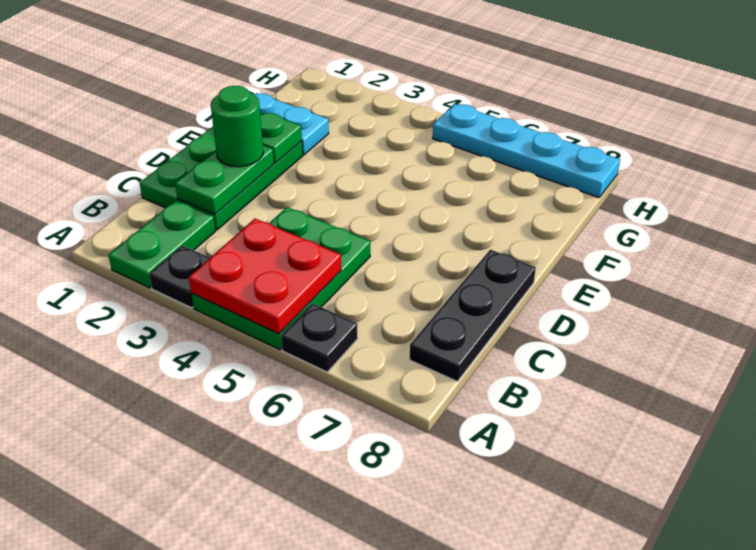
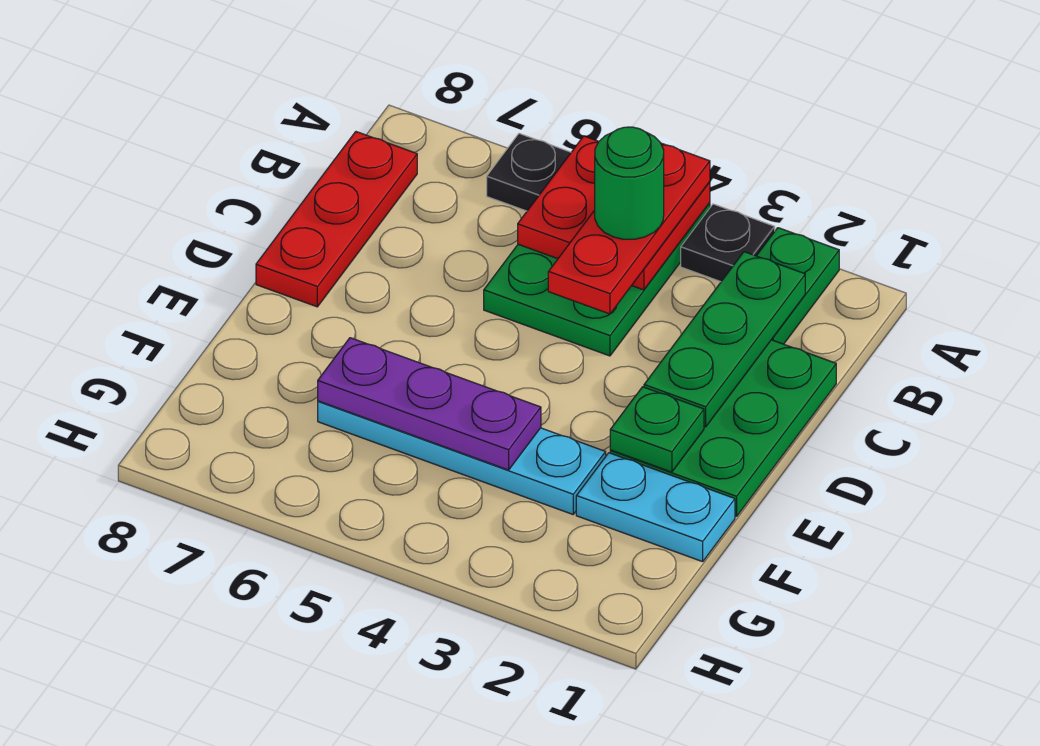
none -> red plate A4:C4 level 3
black plate B8:D8 level 1 -> red plate B8:D8 level 1
green plate C2:D2 level 2 -> green plate B2:D2 level 2
green round brick D2 level 3 -> green round brick B4 level 4
none -> purple plate F4:F6 level 2
cyan plate H5:H8 level 1 -> cyan plate F3:F6 level 1

